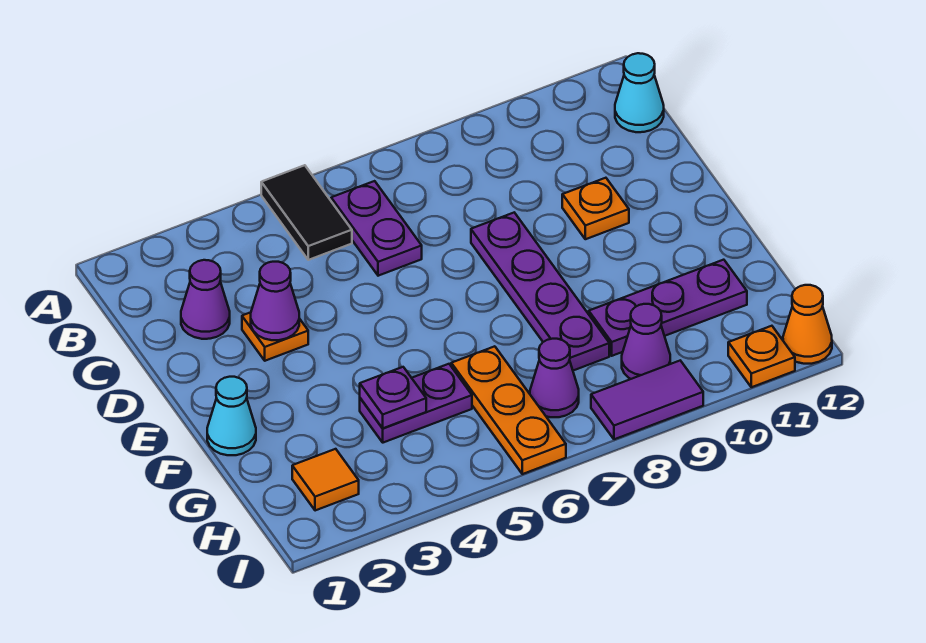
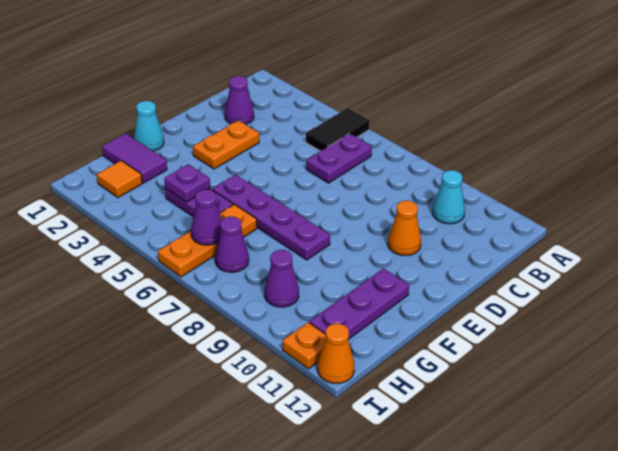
cyan cone B12 level 1 -> cyan cone B10 level 1
orange plate D3 level 1 -> orange plate D3:E3 level 1
purple cone D3 level 2 -> purple cone H6 level 2
purple plate D8:G8 level 1 -> purple plate F5:F8 level 1
orange plate D10 level 1 -> orange cone D10 level 1
purple plate G9:G11 level 1 -> purple plate F11:H11 level 1
purple tile I8:I9 level 1 -> purple tile G1:G2 level 1

